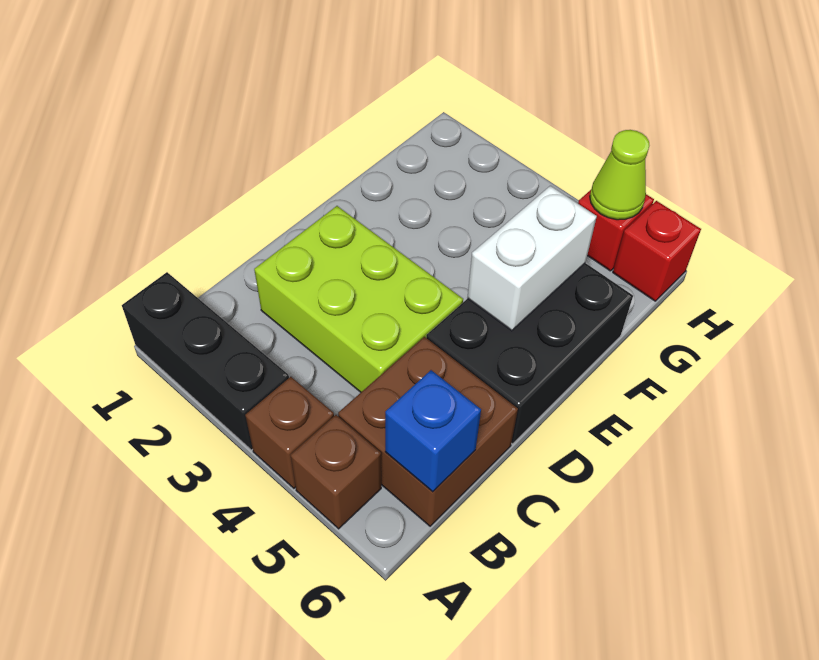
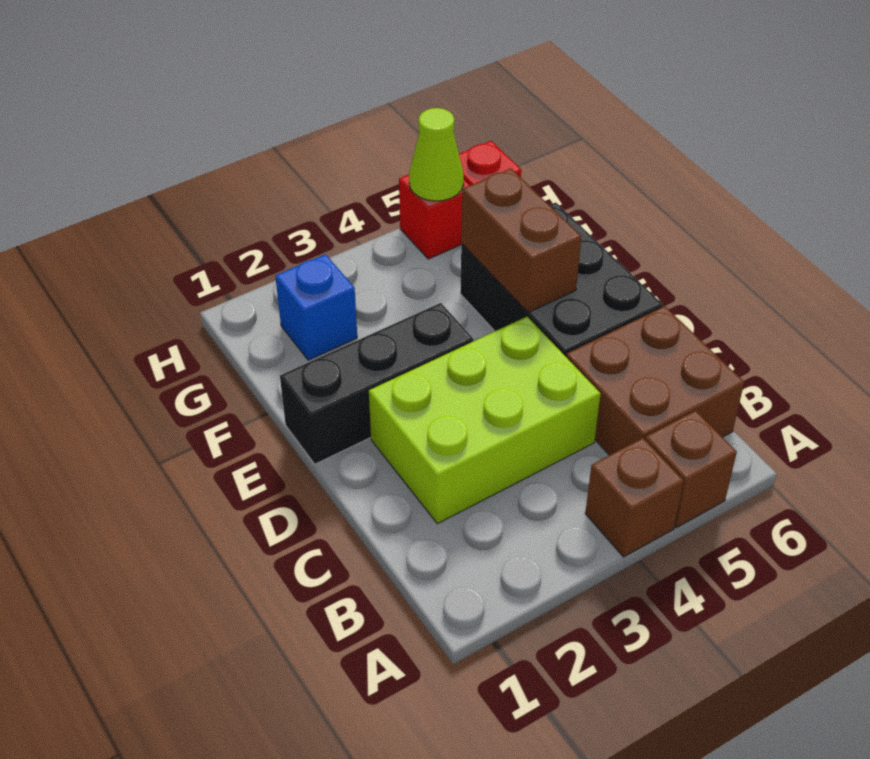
black brick A1:A3 level 1 -> black brick E1:E3 level 1
blue brick B6 level 2 -> blue brick G2 level 1
white brick E5:F5 level 2 -> brown brick E5:F5 level 2

